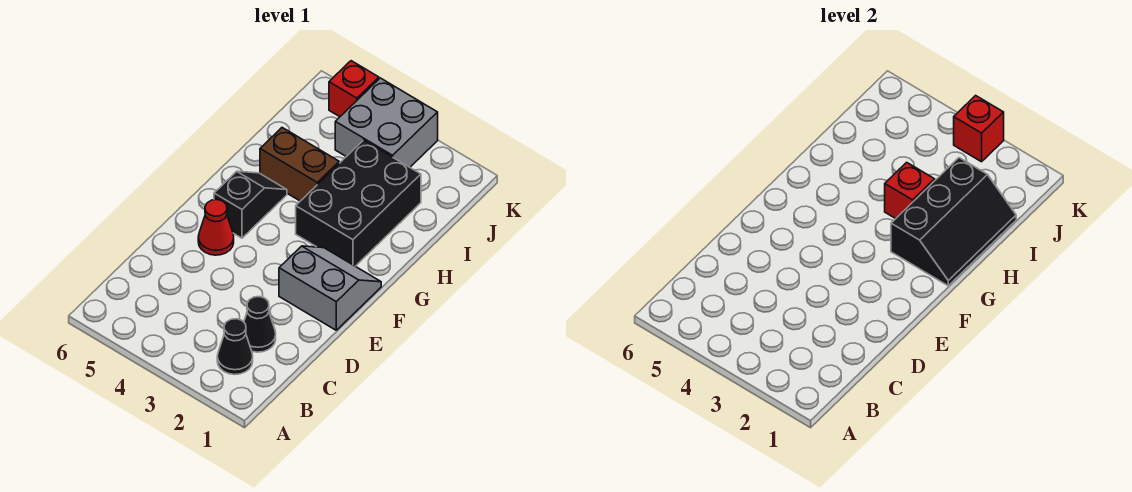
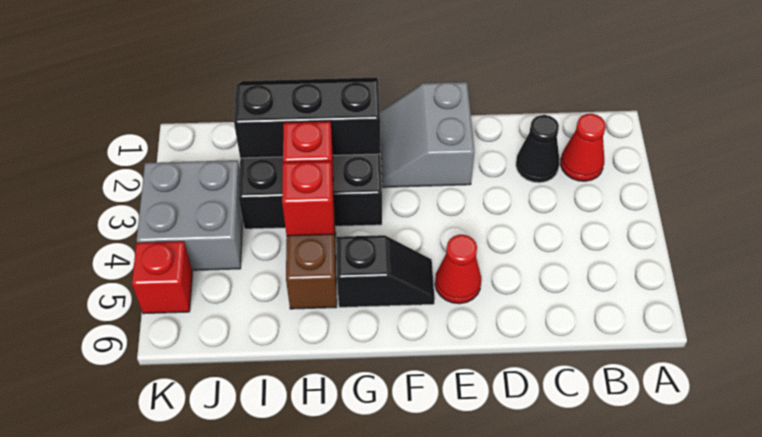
black cone B2 level 1 -> red cone B2 level 1
black slope F5:G5 level 1 top F -> black slope F5:G5 level 1 top G
red brick K3 level 2 -> red brick H4 level 2

